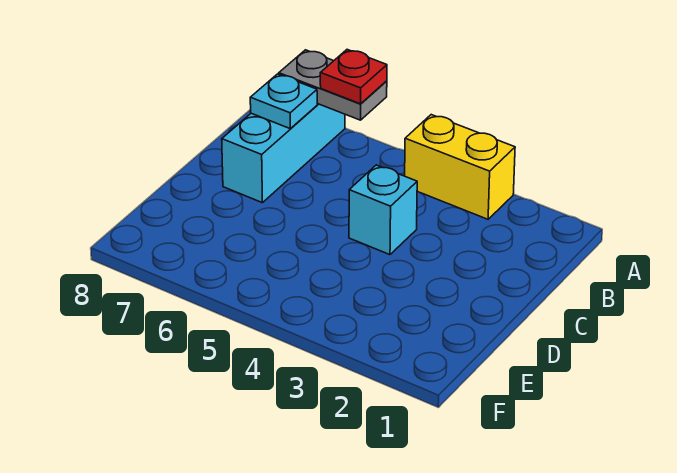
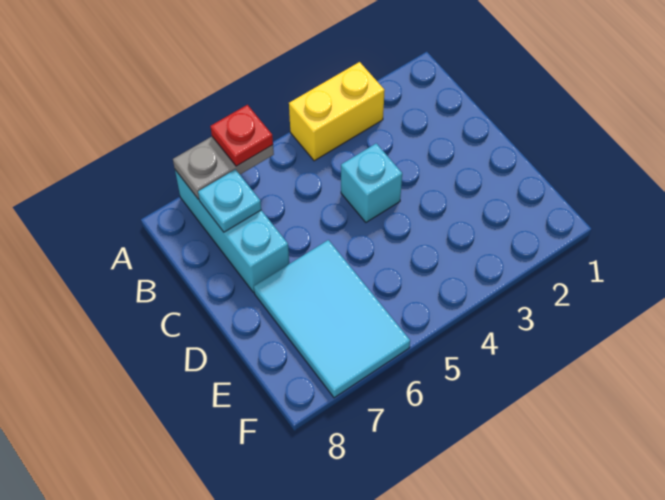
none -> cyan tile D6:F7 level 1

